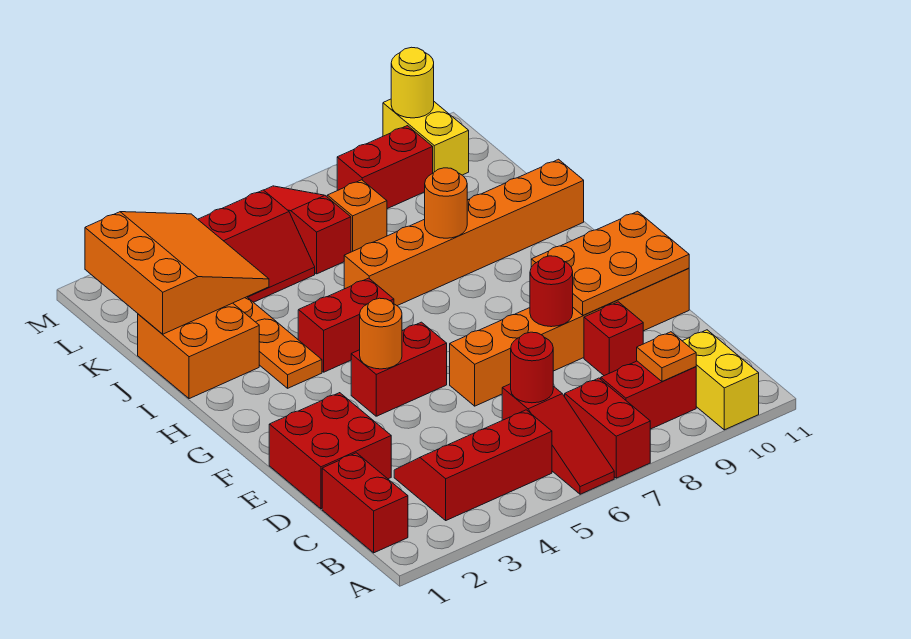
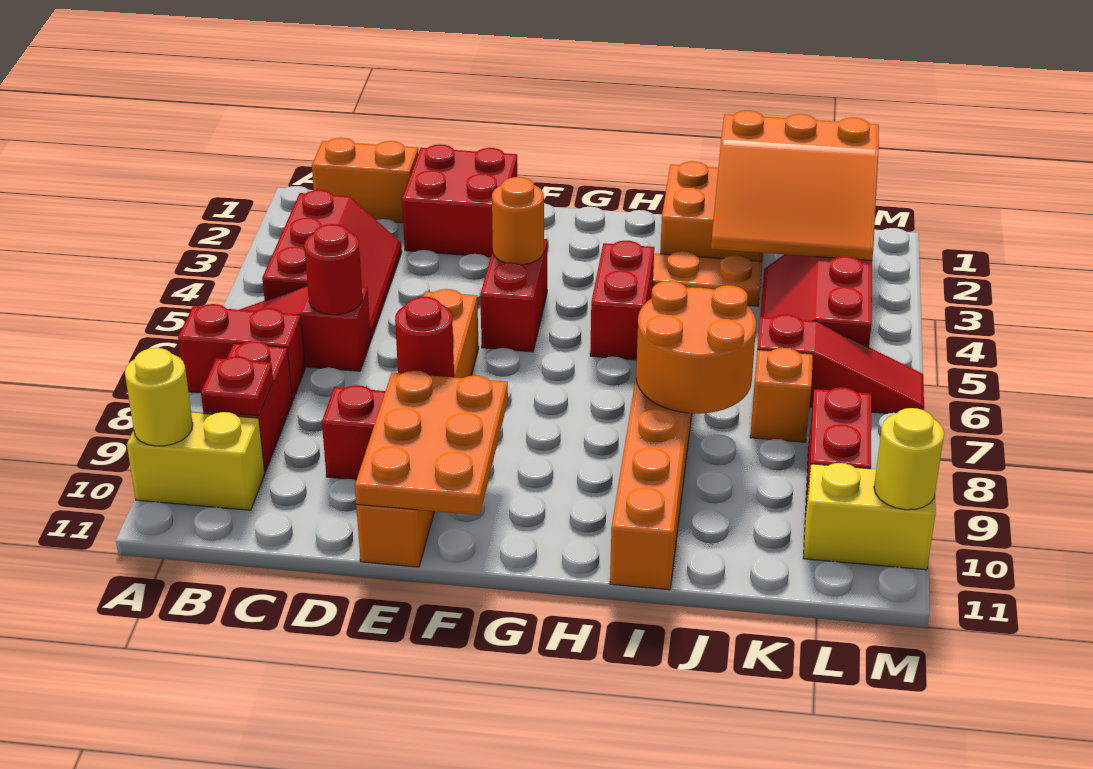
none -> yellow round brick A10 level 2
red brick B1:C1 level 1 -> orange brick B1:C1 level 1
orange plate B9 level 2 -> red plate B9 level 2
orange round brick I8 level 2 -> orange round brick I7:J8 level 2

